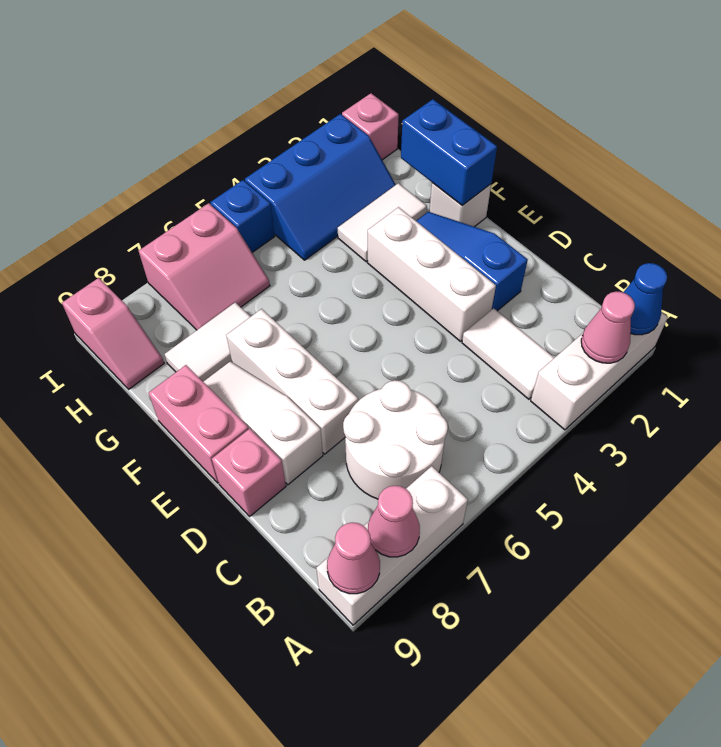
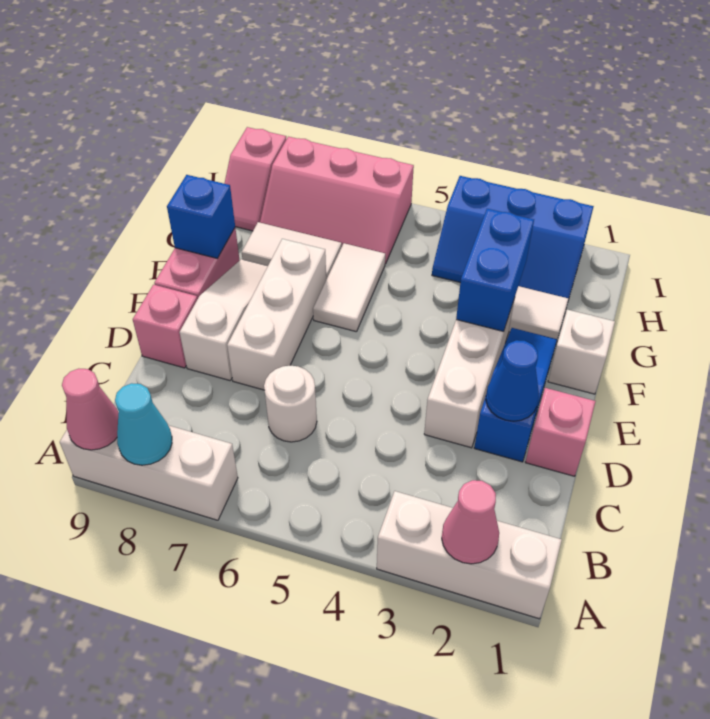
blue cone A1 level 2 -> blue cone D2 level 2
pink cone A8 level 2 -> cyan cone A8 level 2
white tile B3:C3 level 1 -> white tile F6:G6 level 1
white round brick B6:C7 level 1 -> white round brick C6 level 1
blue brick F1:G1 level 2 -> blue brick F3:G3 level 2
pink slope H6:I7 level 1 top I -> pink slope H6:I8 level 1 top I
pink brick I1 level 1 -> pink brick D1 level 1
blue brick I5 level 1 -> blue brick F9 level 2

